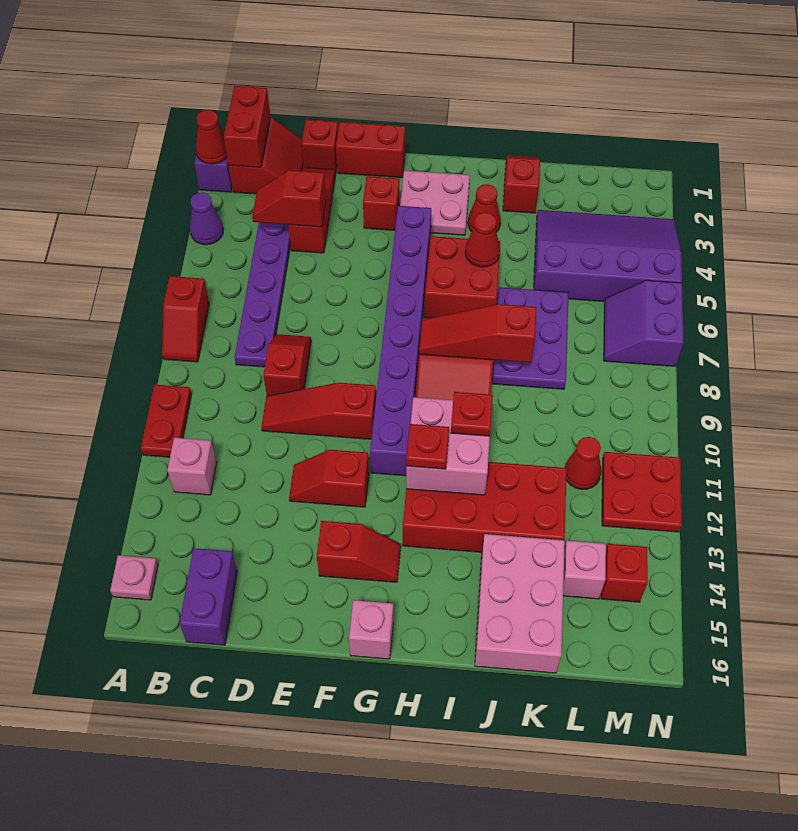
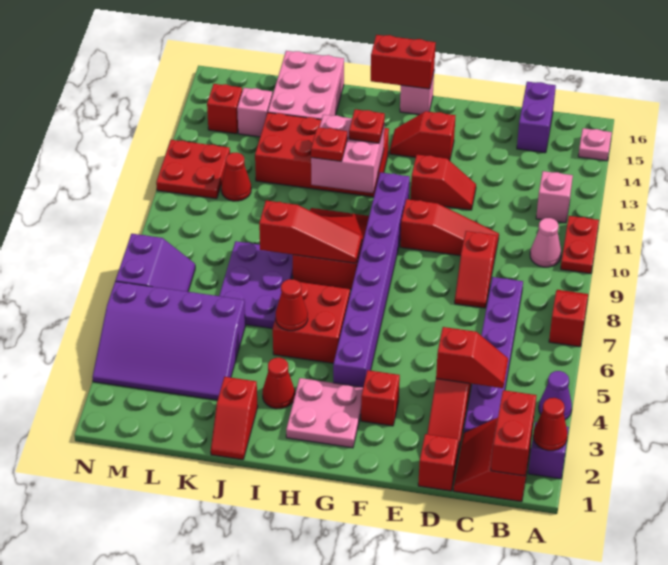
none -> pink cone B10 level 1
red brick E1:F1 level 1 -> red brick G16:H16 level 2

